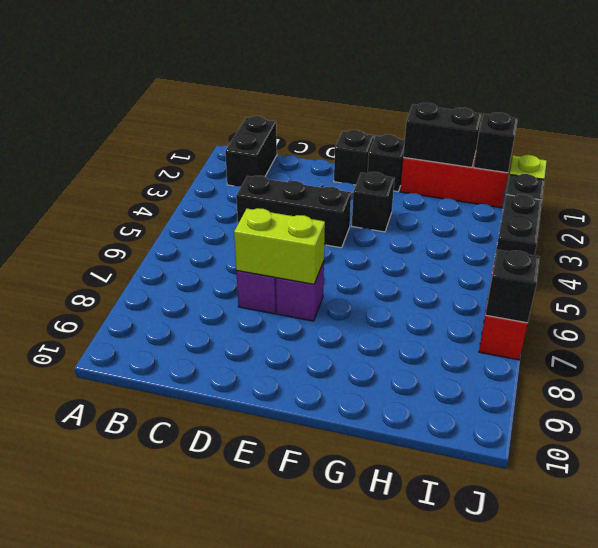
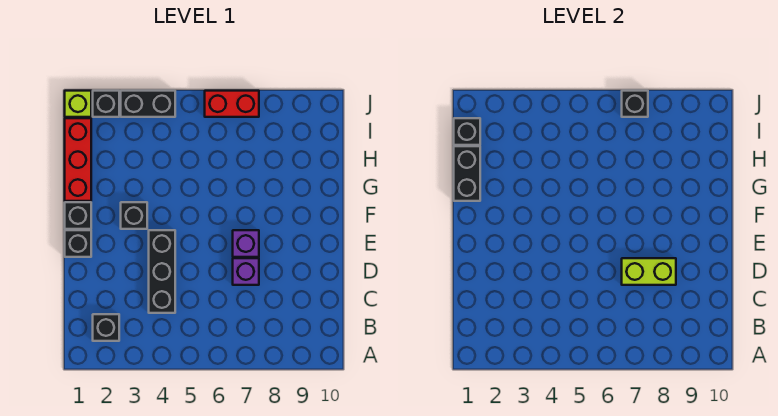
black brick B1:B2 level 1 -> black brick B2 level 1
lime brick D7:E7 level 2 -> lime brick D7:D8 level 2

